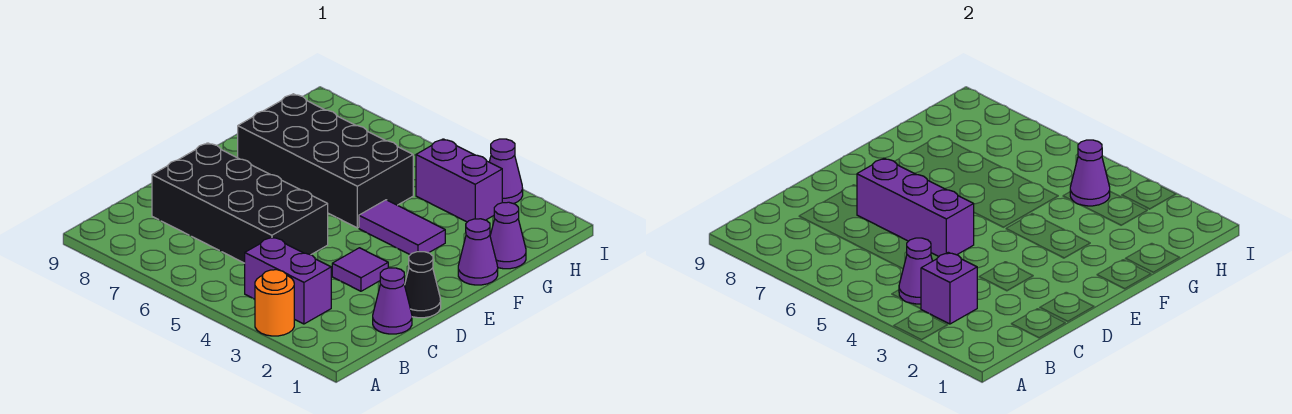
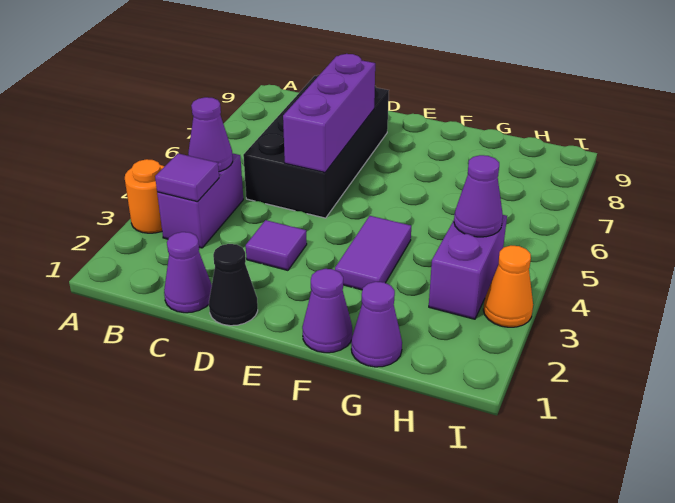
purple brick B3 level 2 -> purple tile B3 level 2
black brick F5:G8 level 1 -> none
purple cone I3 level 1 -> orange cone I3 level 1

